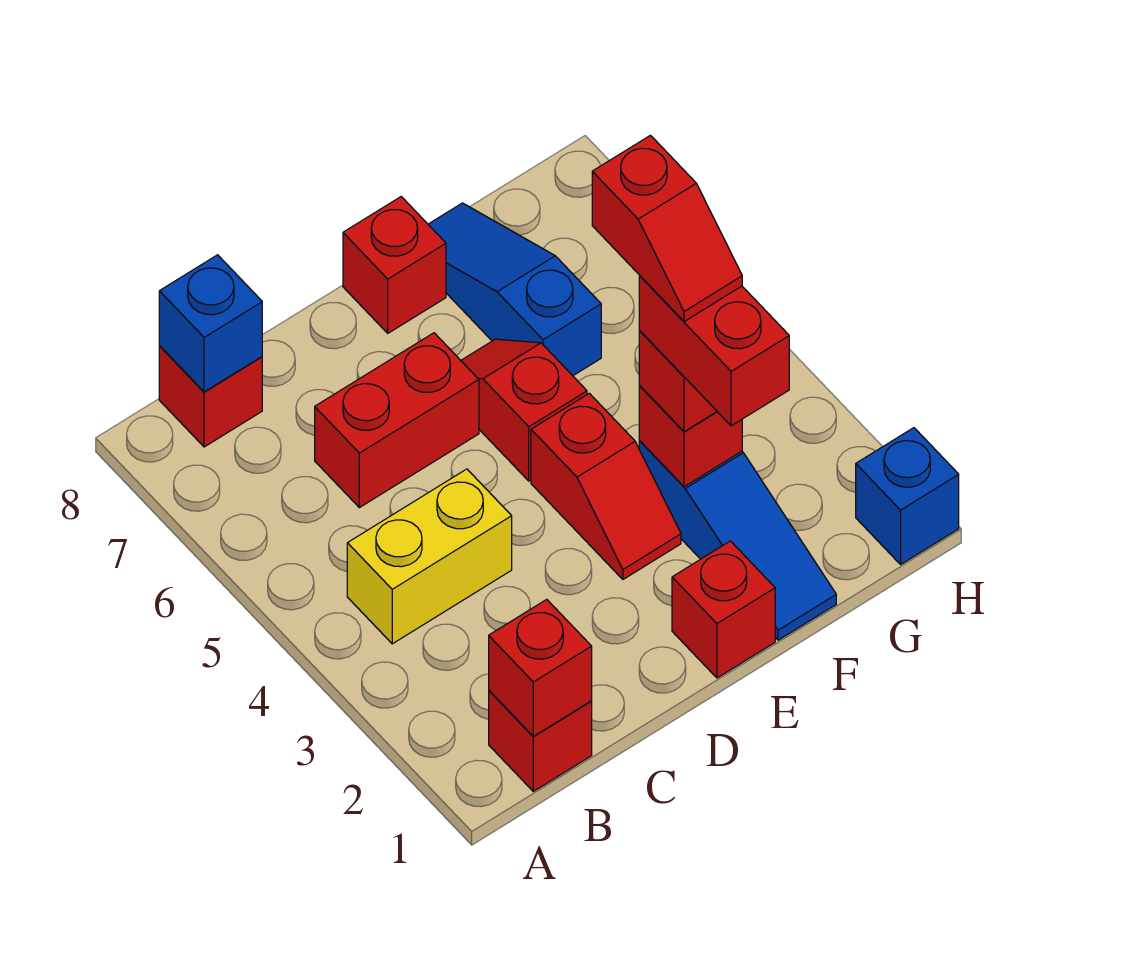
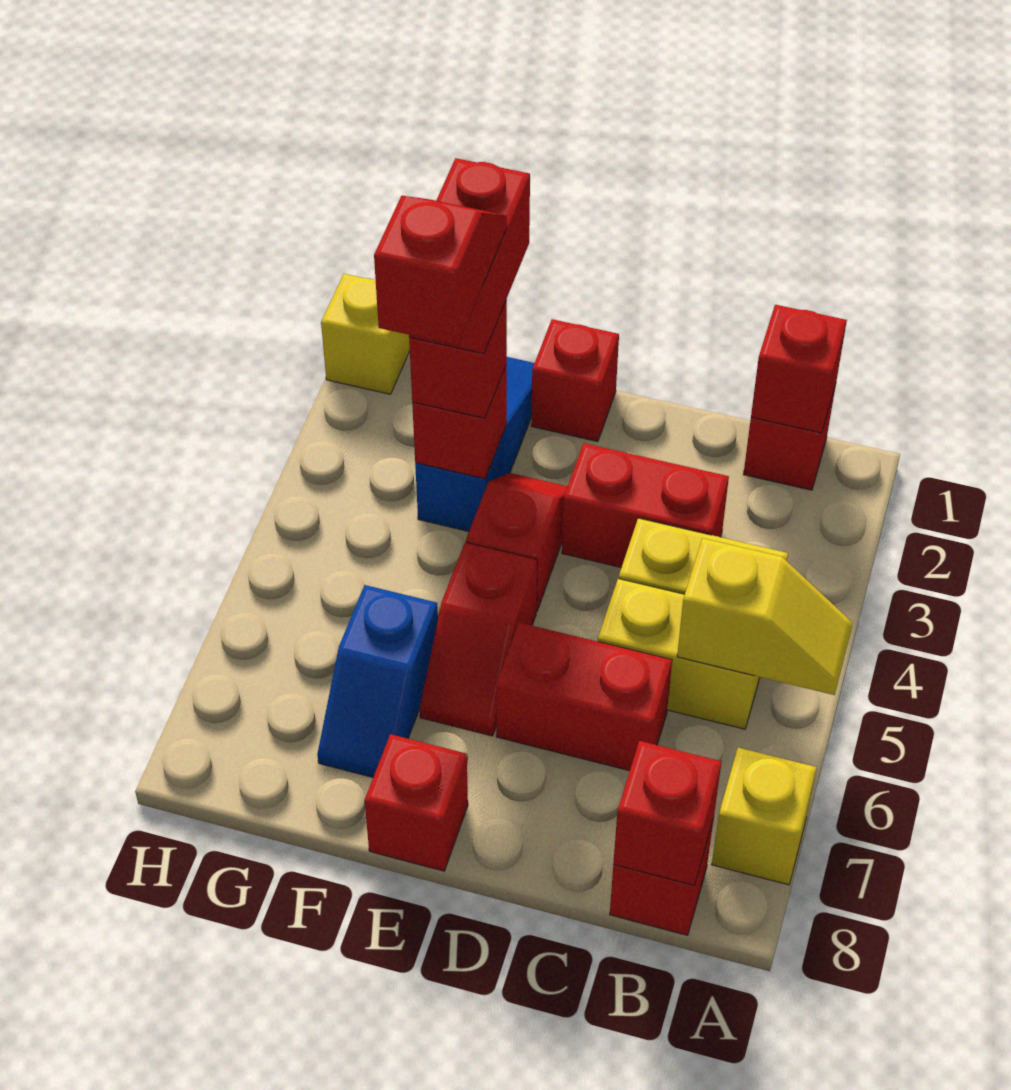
none -> yellow slope A5:B5 level 2 top B
none -> yellow brick A7 level 1
none -> yellow brick B5:C5 level 1
blue brick B8 level 2 -> red brick B8 level 2
none -> red brick C3:D3 level 1
blue slope F6:F8 level 1 top 6 -> blue slope F6:F7 level 1 top 6
blue brick H1 level 1 -> yellow brick H1 level 1

